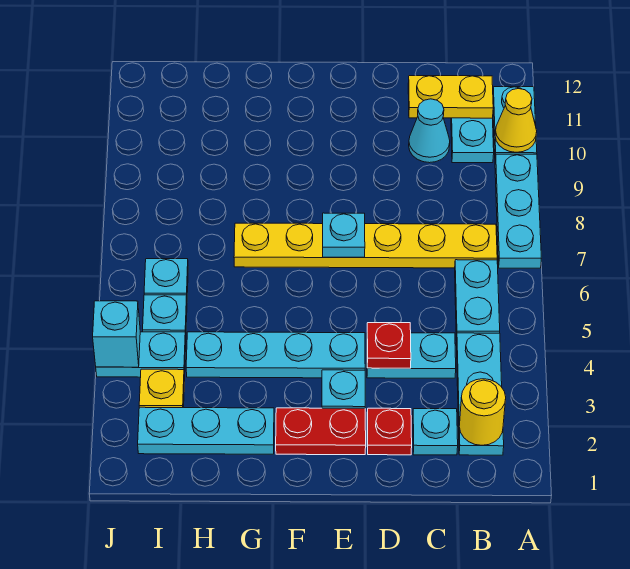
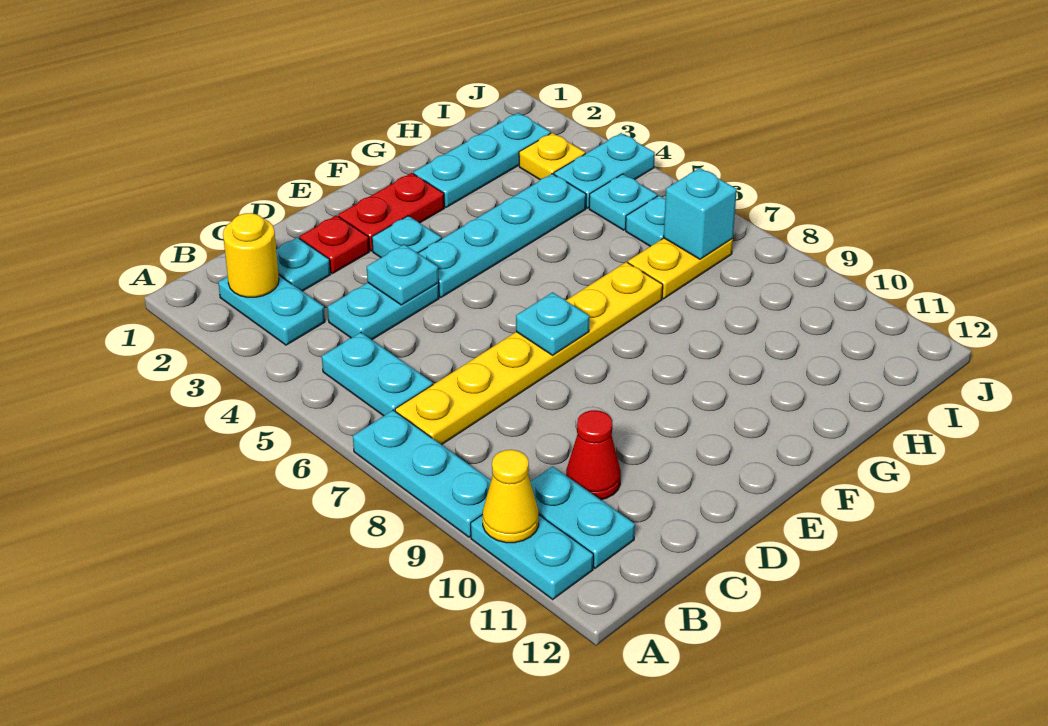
cyan plate B2:B4 level 1 -> cyan plate B2:B3 level 1
yellow plate B11:C11 level 2 -> yellow plate H7:I7 level 1
cyan cone C10 level 1 -> red cone C10 level 1
red plate D4 level 2 -> cyan plate D4 level 2
cyan brick J4 level 2 -> cyan brick I7 level 2

